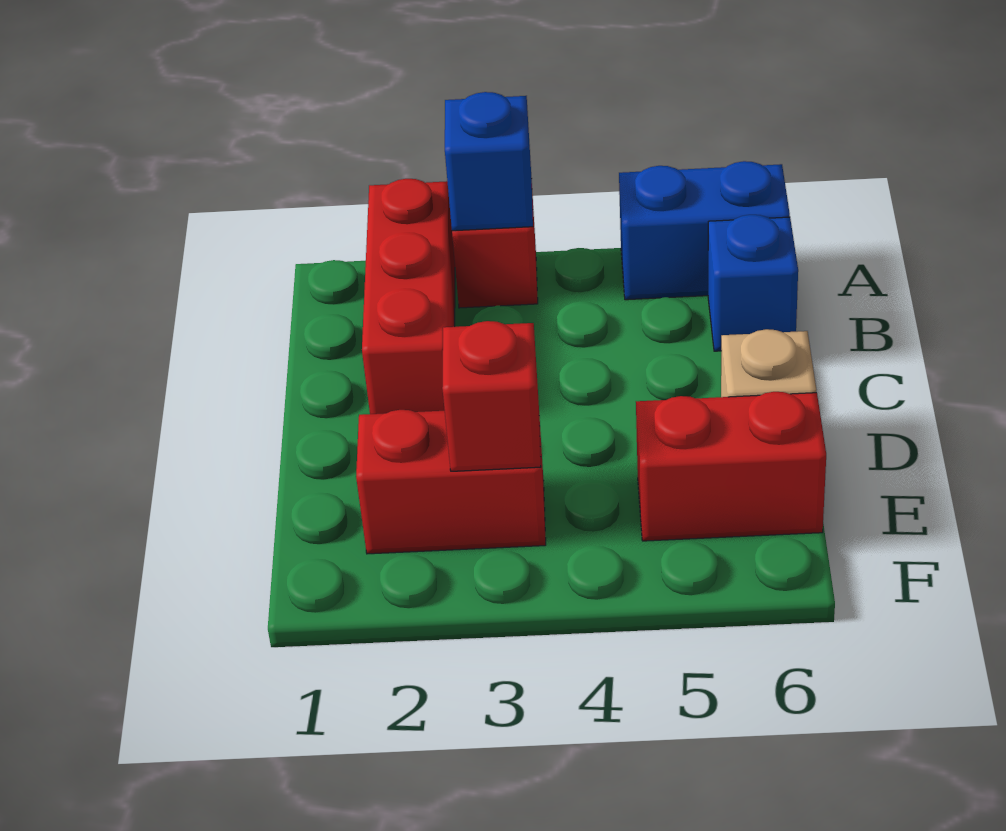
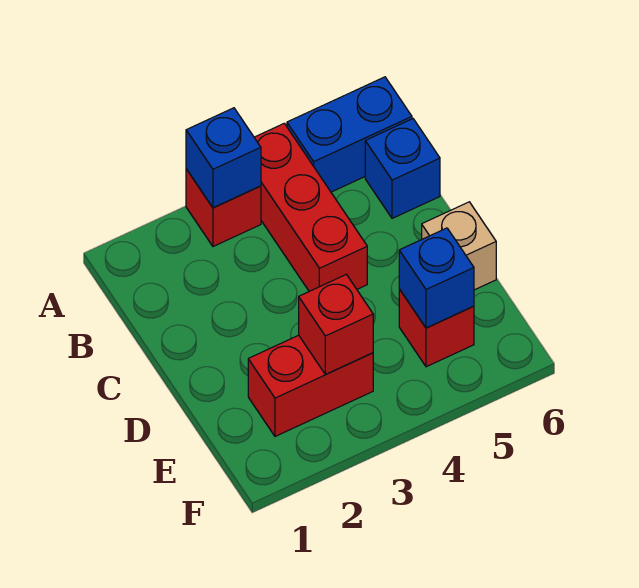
red brick A2:C2 level 1 -> red brick A4:C4 level 1
red brick E5:E6 level 1 -> red brick E5 level 1
none -> blue brick E5 level 2

